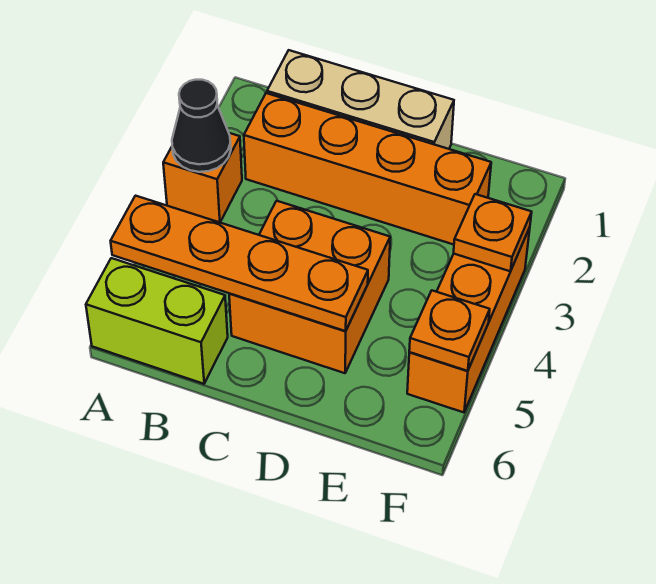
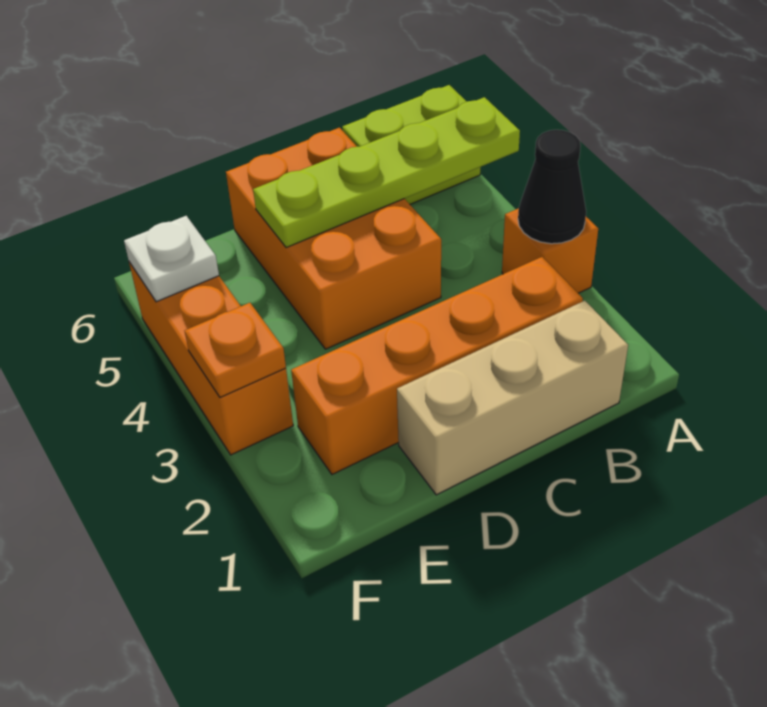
orange plate A5:D5 level 2 -> lime plate A5:D5 level 2
orange brick C4:D5 level 1 -> orange brick C4:D6 level 1
orange plate F5 level 2 -> white plate F5 level 2

